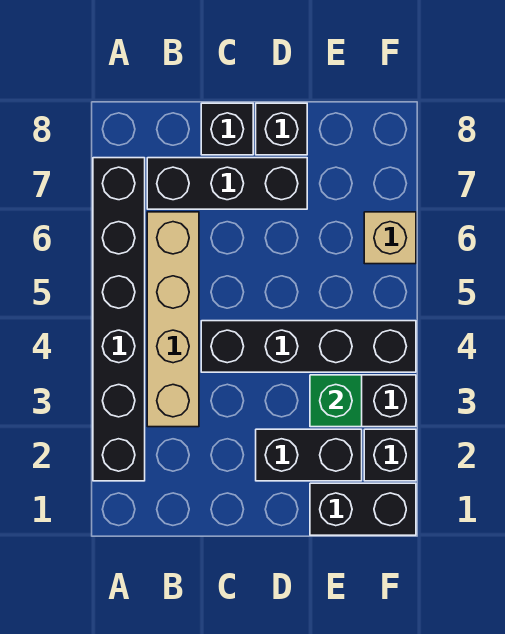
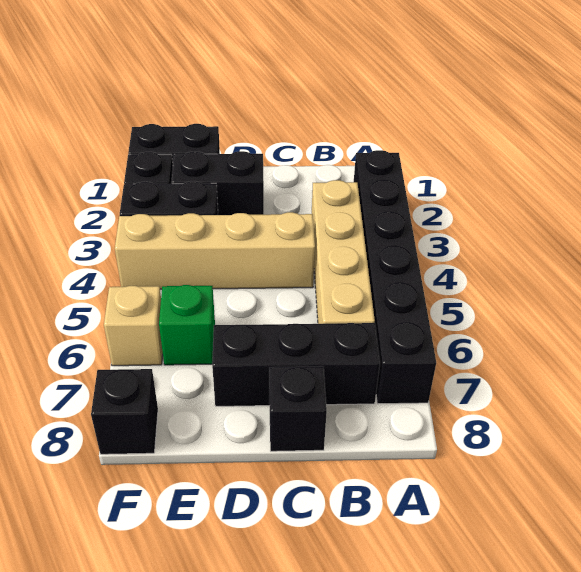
black brick C4:F4 level 1 -> tan brick C4:F4 level 1
black brick D8 level 1 -> black brick F8 level 1
green brick E3 level 2 -> green brick E6 level 1

